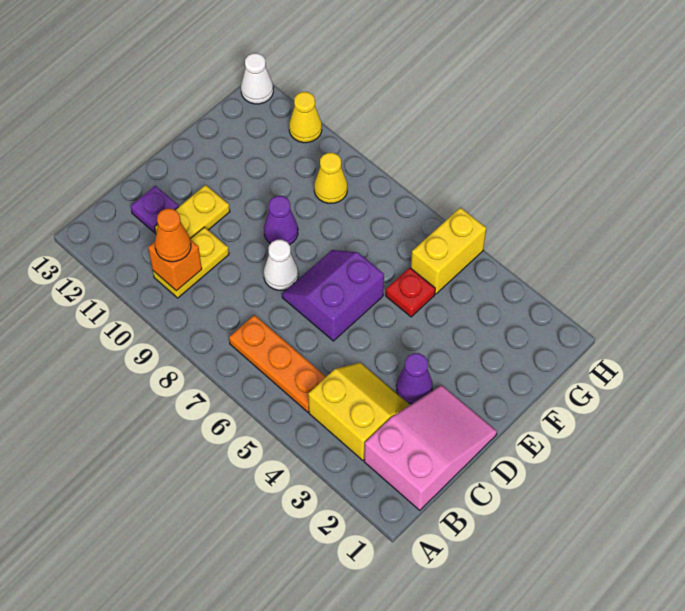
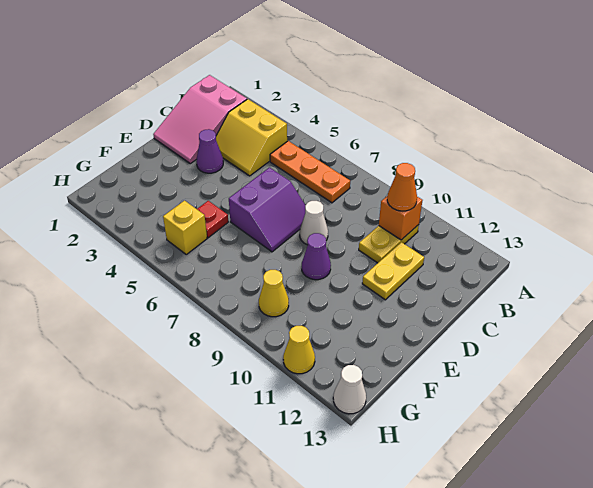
purple plate C12 level 1 -> none
yellow brick G5:H5 level 1 -> yellow brick G5 level 1

